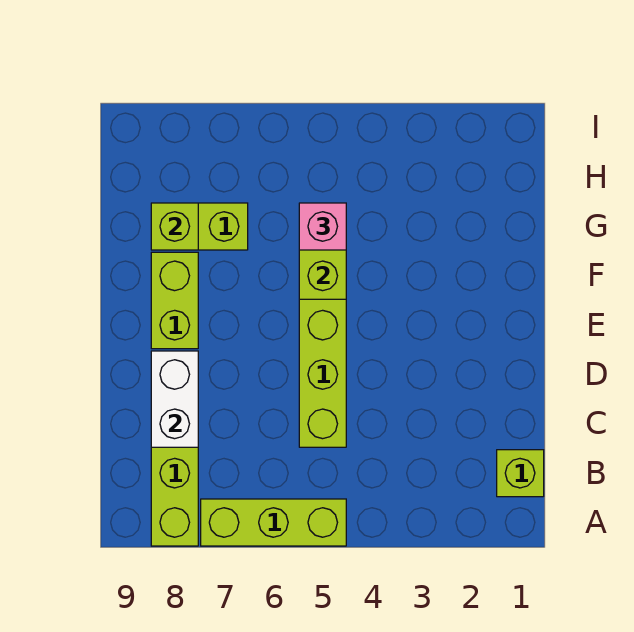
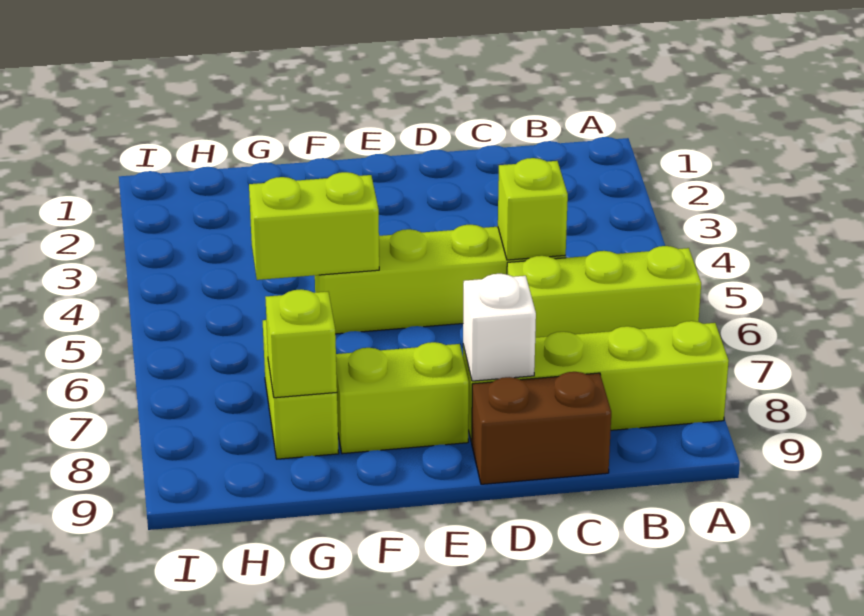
lime brick A5:A7 level 1 -> lime brick A6:C6 level 1
lime brick B1 level 1 -> lime brick C5 level 2
white brick C8:D8 level 2 -> white brick D8 level 2
none -> brown brick C9:D9 level 1
pink brick G5 level 3 -> none

